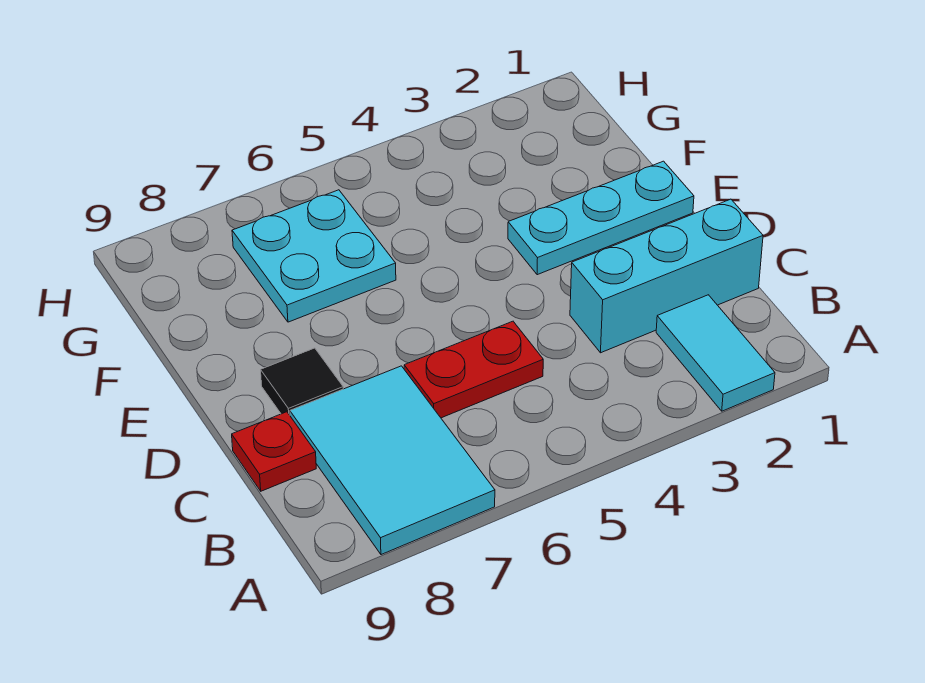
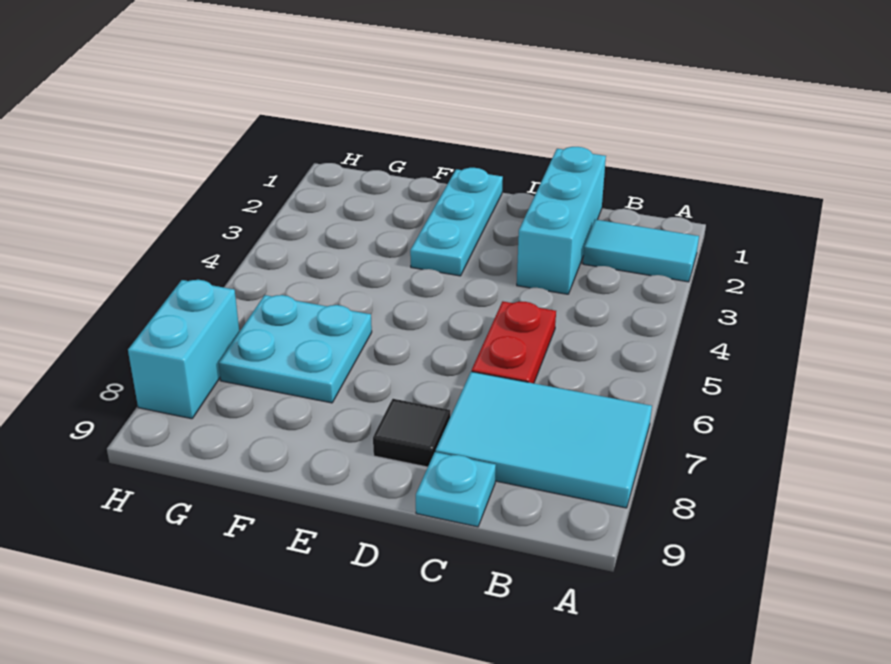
red plate C9 level 1 -> cyan plate C9 level 1
none -> cyan brick H7:H8 level 1

